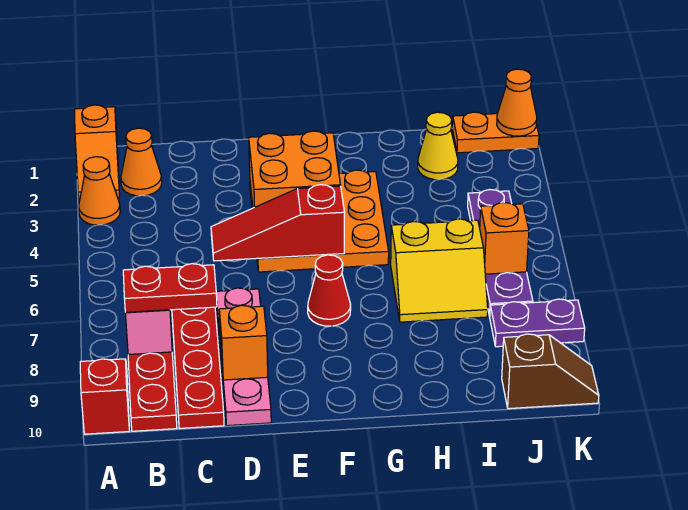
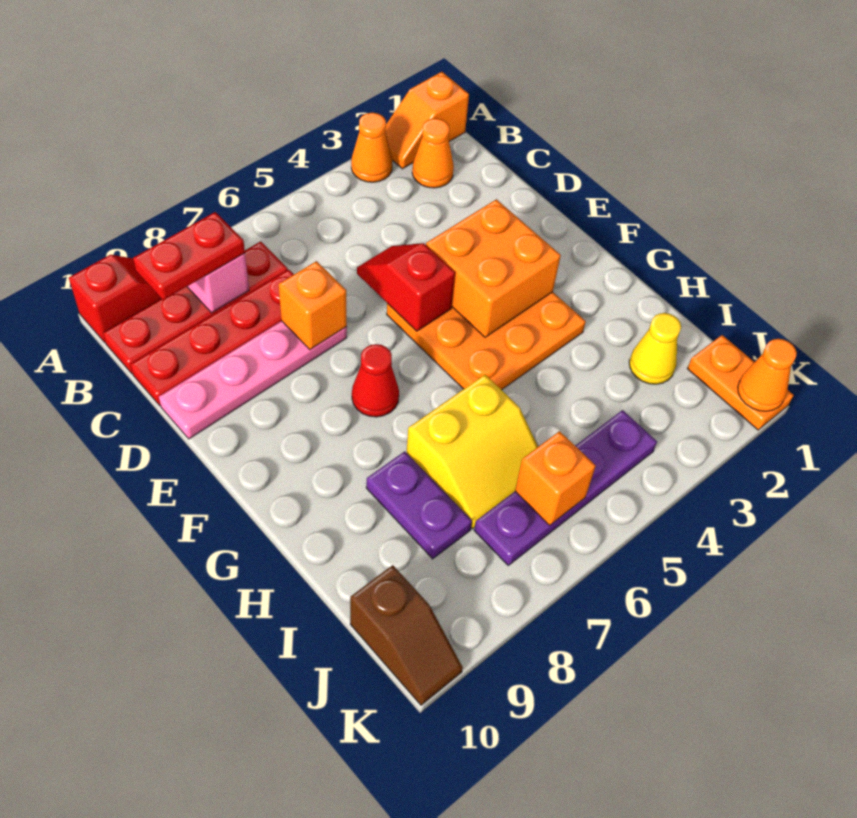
red plate B8:C8 level 3 -> red plate B8:B9 level 3
red slope D5:F5 level 2 top F -> red slope D5:E5 level 2 top E
orange brick D9 level 2 -> orange brick D7 level 2
yellow slope H6:I7 level 1 top 6 -> yellow slope H6:I7 level 1 top H
purple plate J8:K8 level 1 -> purple plate H8:I8 level 1

